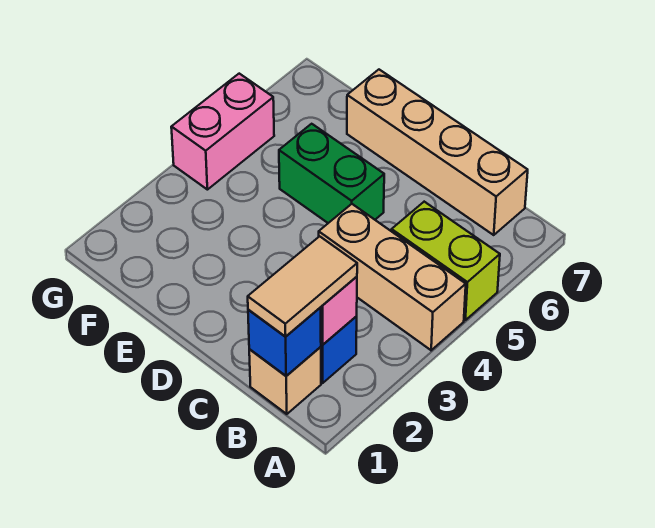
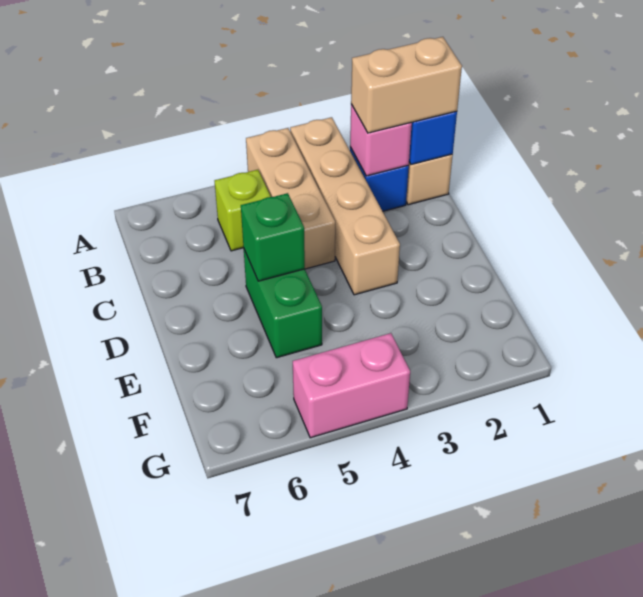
lime brick A5:B5 level 1 -> lime brick B5 level 1
tan tile B1:B2 level 3 -> tan brick B1:B2 level 3
tan brick B7:E7 level 1 -> tan brick A3:D3 level 1
none -> green brick D5 level 2

